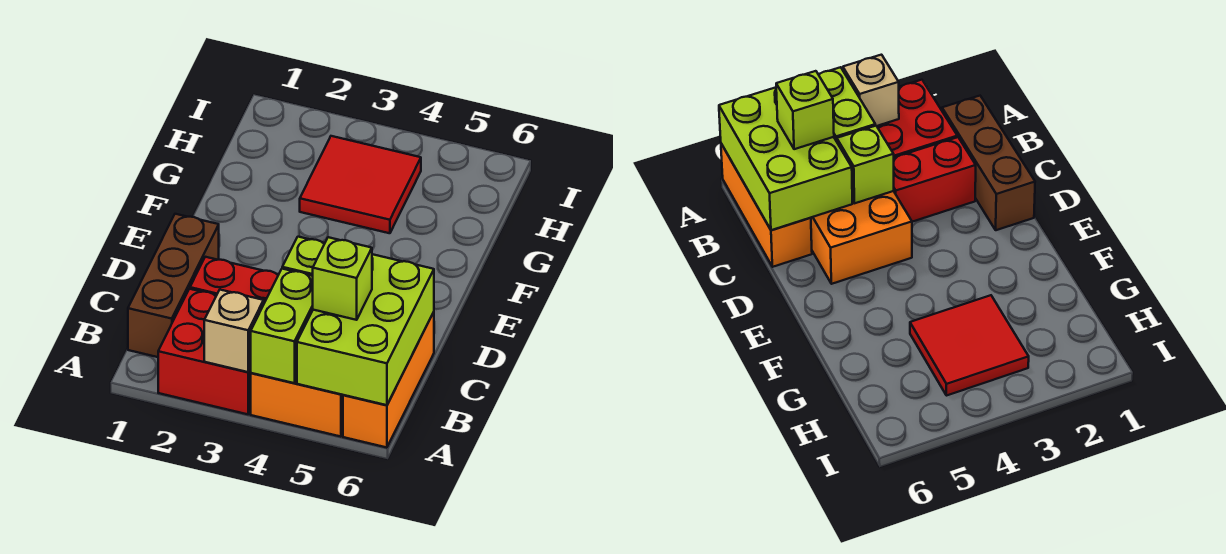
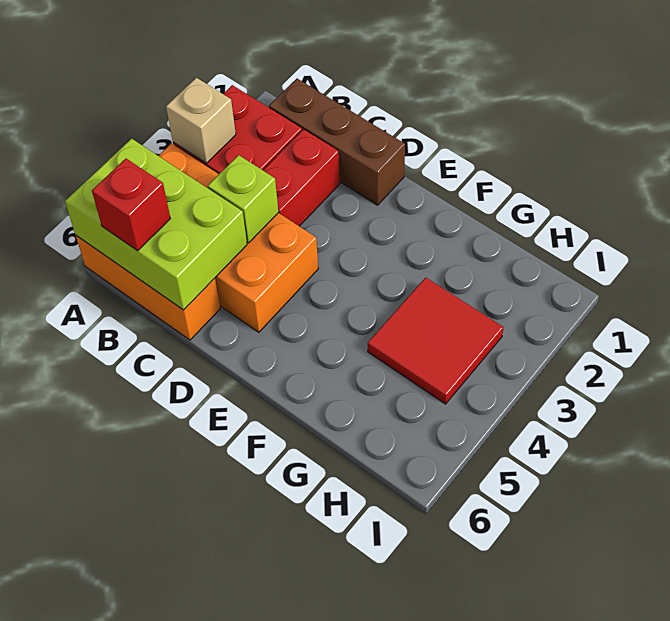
lime brick A4:B4 level 2 -> none
lime brick B5 level 3 -> none
none -> red brick B6 level 3

